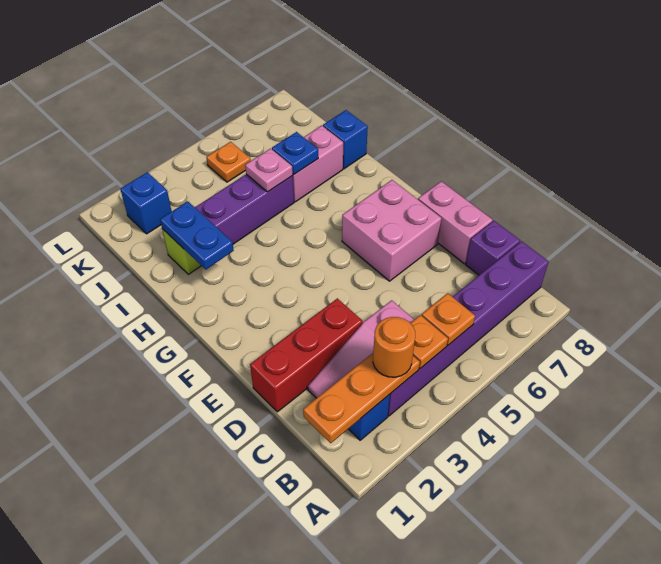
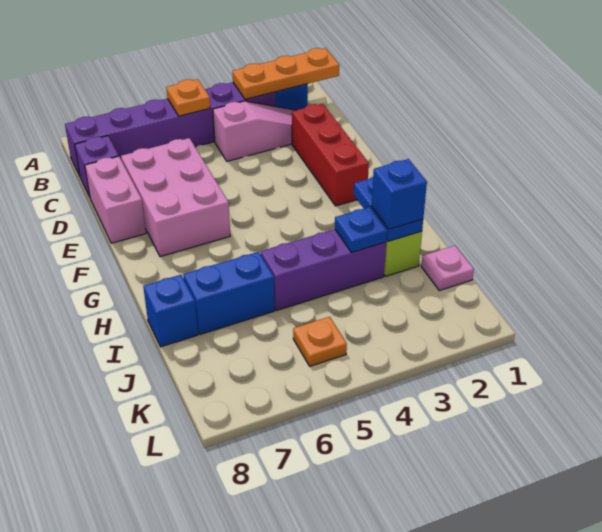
orange round brick B3 level 3 -> none
orange plate B4 level 2 -> none
red brick D1:D3 level 1 -> red brick D2:F2 level 1
pink brick E6:F7 level 1 -> pink brick D6:F7 level 1
pink plate I5 level 2 -> pink plate J1 level 1
pink brick I6:I7 level 1 -> blue brick I6:I7 level 1
blue plate I6 level 2 -> blue plate I3 level 2
blue brick K2 level 1 -> blue brick I2 level 3

